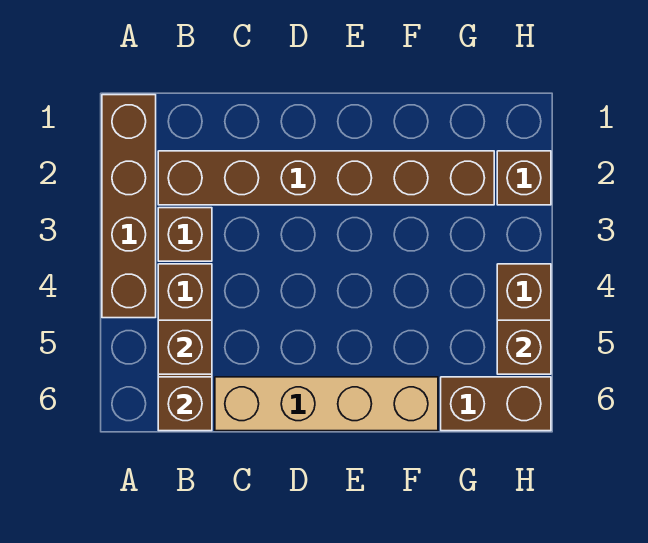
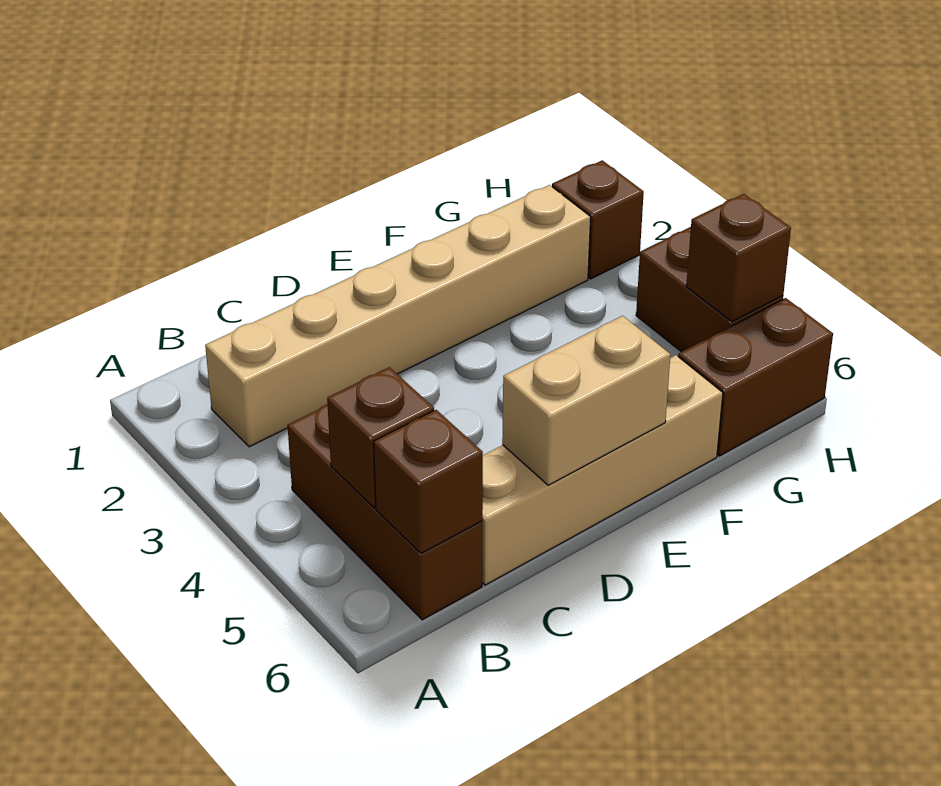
brown brick A1:A4 level 1 -> none
brown brick B2:G2 level 1 -> tan brick B2:G2 level 1
brown brick B3 level 1 -> none
none -> tan brick D6:E6 level 2

